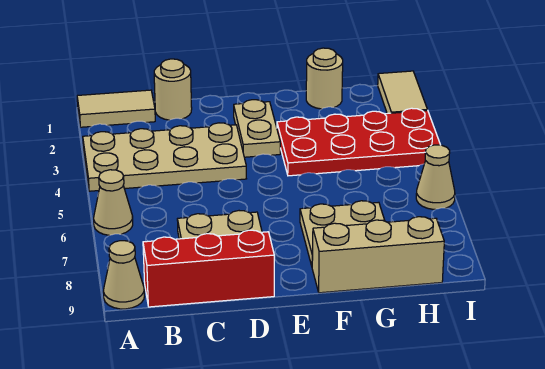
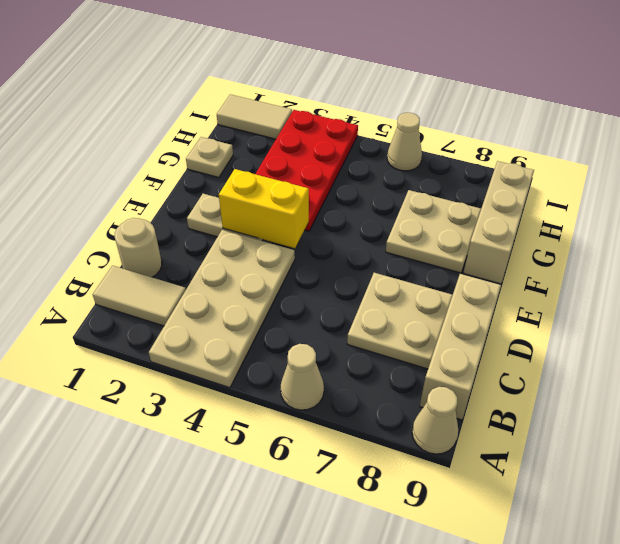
tan tile A1:B1 level 1 -> tan tile B1:B2 level 1
red brick B9:D9 level 1 -> tan brick B9:D9 level 1
none -> yellow brick E3:E4 level 2
tan round brick G1 level 1 -> tan plate G1 level 1

